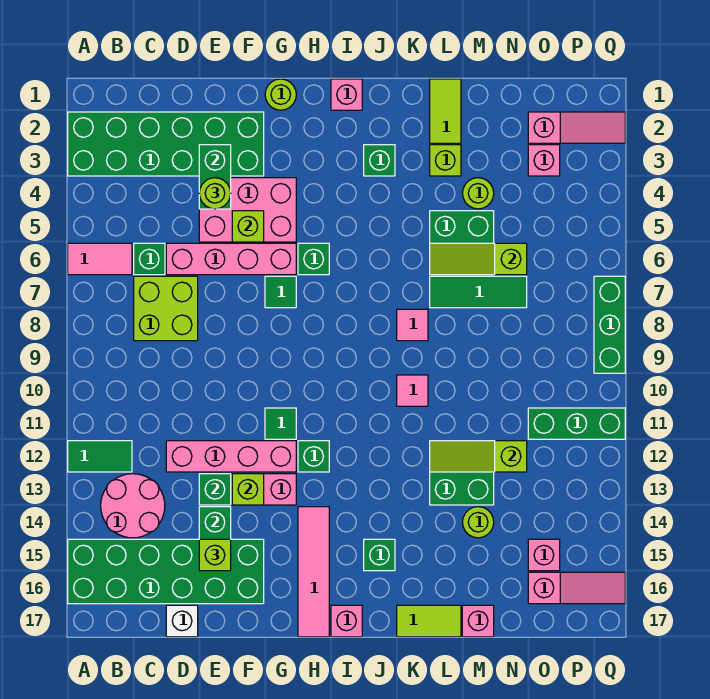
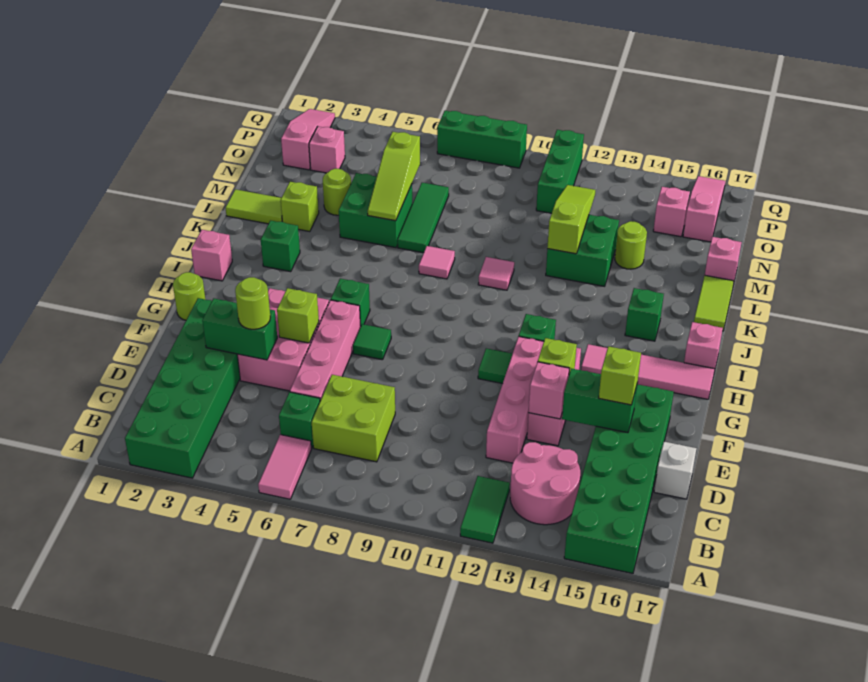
green brick E13 level 2 -> pink brick E13 level 2
lime slope L12:N12 level 2 top N -> lime slope L12:N12 level 2 top L

